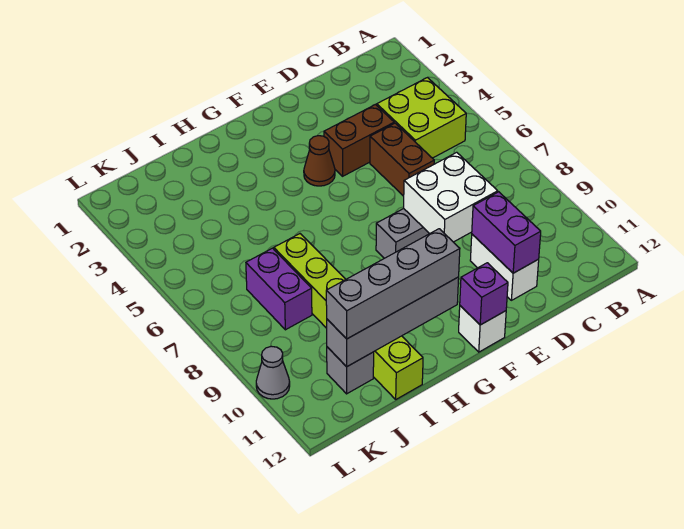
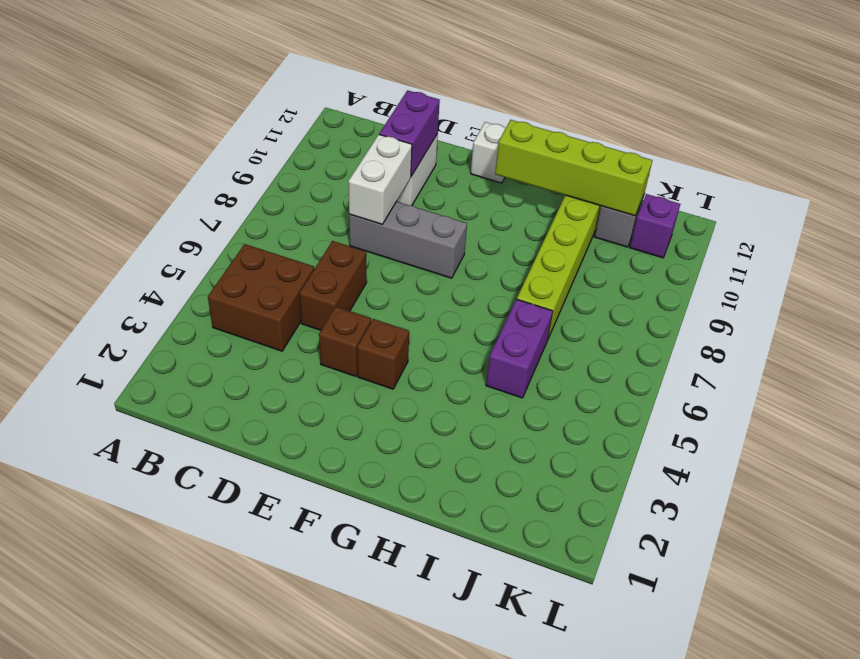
lime brick B4:C5 level 1 -> brown brick B4:C5 level 1
brown brick D4:E4 level 1 -> brown brick E4 level 1
white brick D8:E9 level 2 -> white brick D8:D9 level 2
brown cone F4 level 1 -> brown brick F4 level 1
purple brick F12 level 2 -> purple brick K11 level 1
grey brick G11:J11 level 2 -> lime brick G11:J11 level 2
grey brick G11:J11 level 3 -> none
purple brick J7:J8 level 1 -> purple brick I5:I6 level 1
grey cone L10 level 1 -> none

